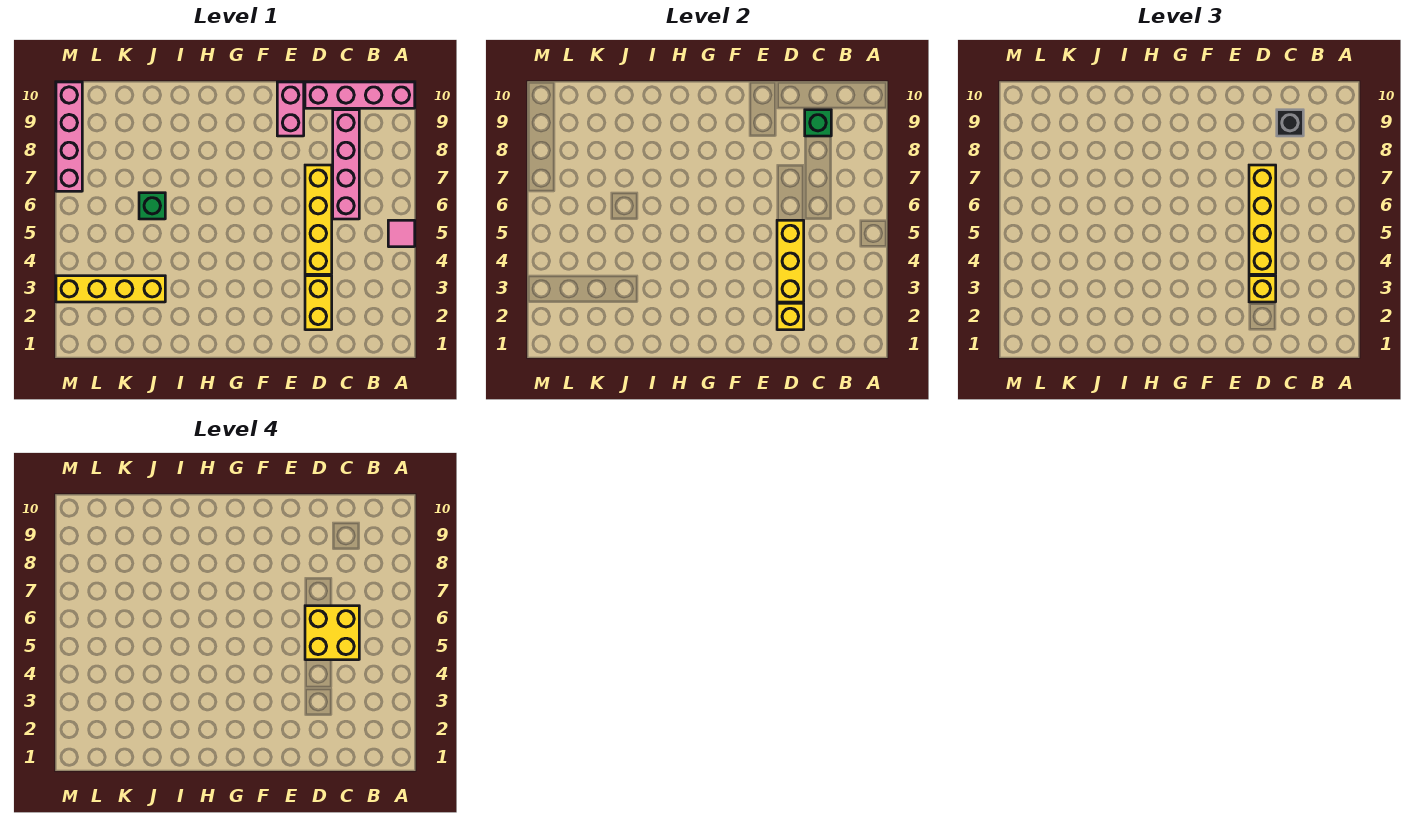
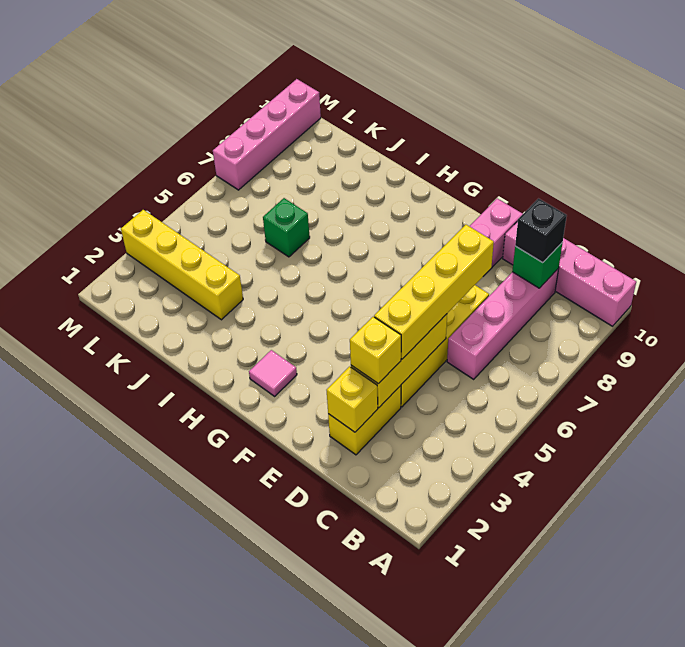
pink tile A5 level 1 -> pink tile G2 level 1
yellow brick C5:D6 level 4 -> none

